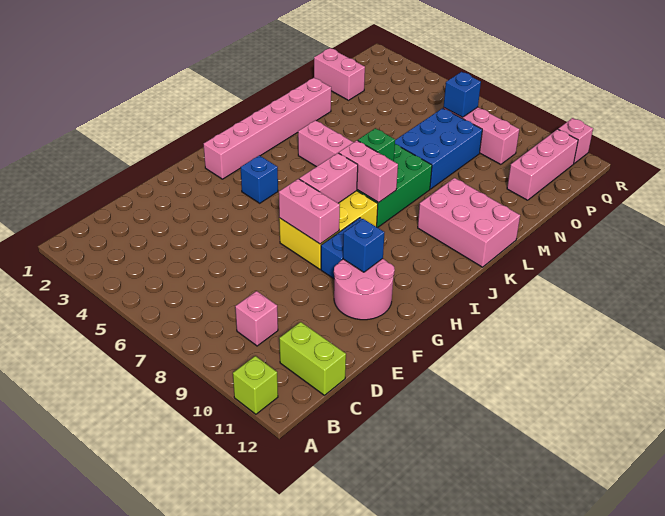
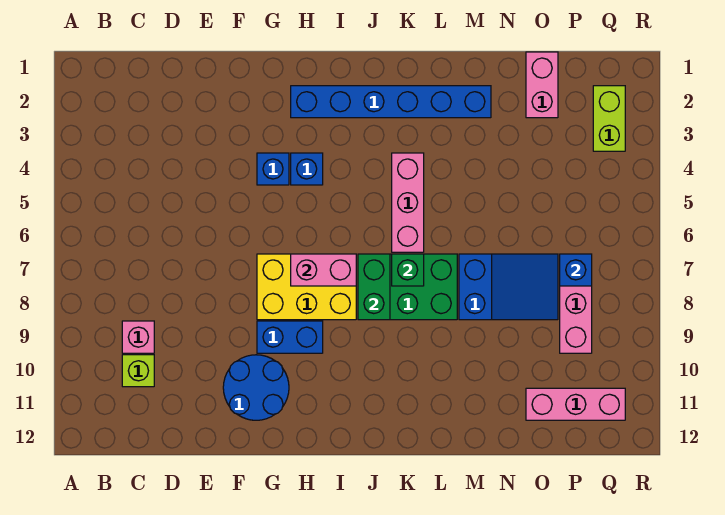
lime brick A11 level 1 -> lime brick C10 level 1
lime brick C11:C12 level 1 -> lime brick Q2:Q3 level 1
pink round brick F10:G11 level 1 -> blue round brick F10:G11 level 1
pink brick G7:G8 level 2 -> none
blue brick G10 level 2 -> blue brick G4 level 1
pink brick H2:M2 level 1 -> blue brick H2:M2 level 1
pink brick J7:J8 level 2 -> green brick J7:J8 level 2
pink brick K10:L12 level 1 -> none
blue brick M7:O8 level 1 -> blue slope M7:O8 level 1 top M
pink brick R11 level 1 -> none

